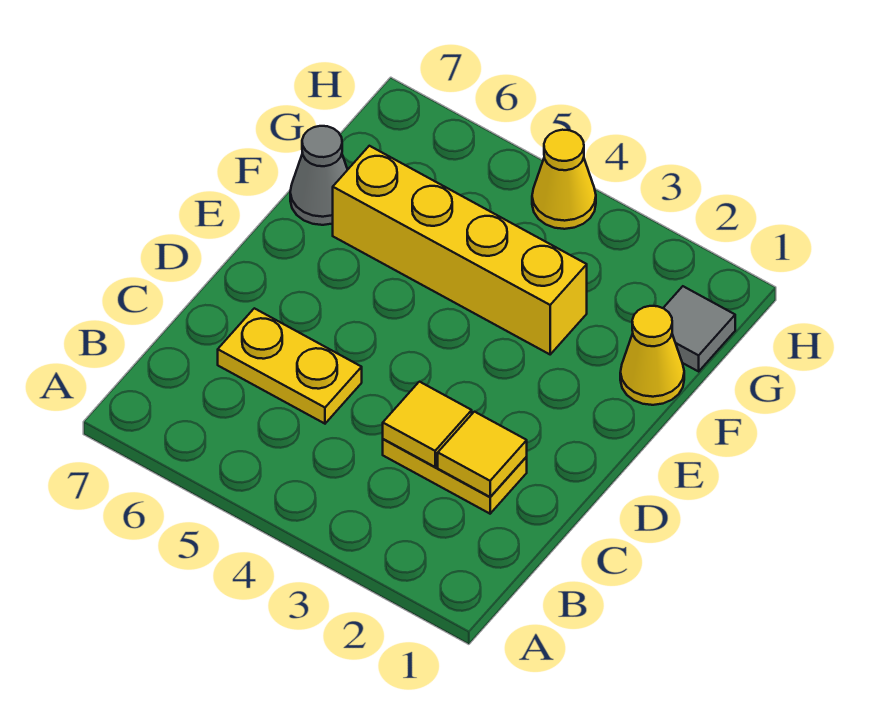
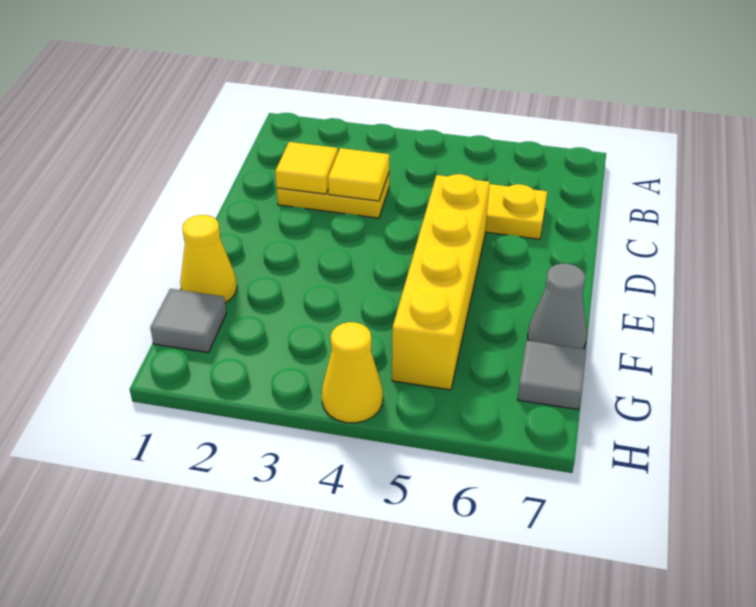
yellow brick F3:F6 level 1 -> yellow brick D5:G5 level 1
none -> grey tile G7 level 1

